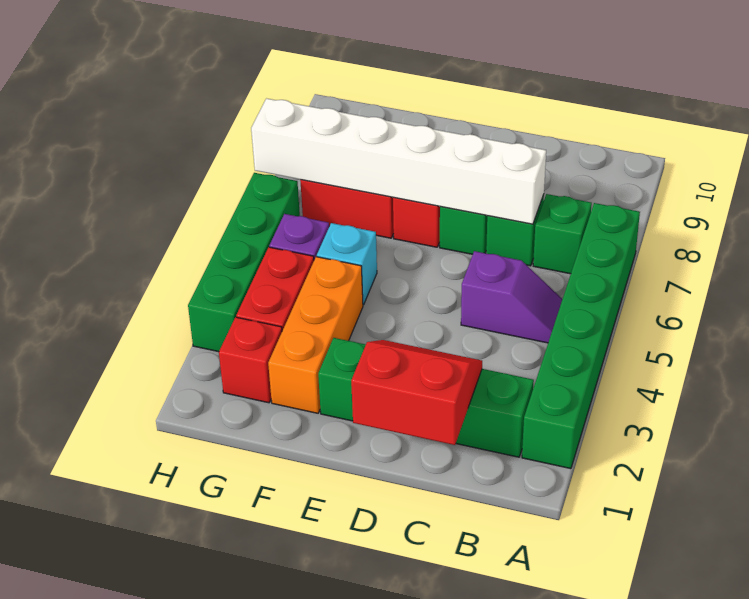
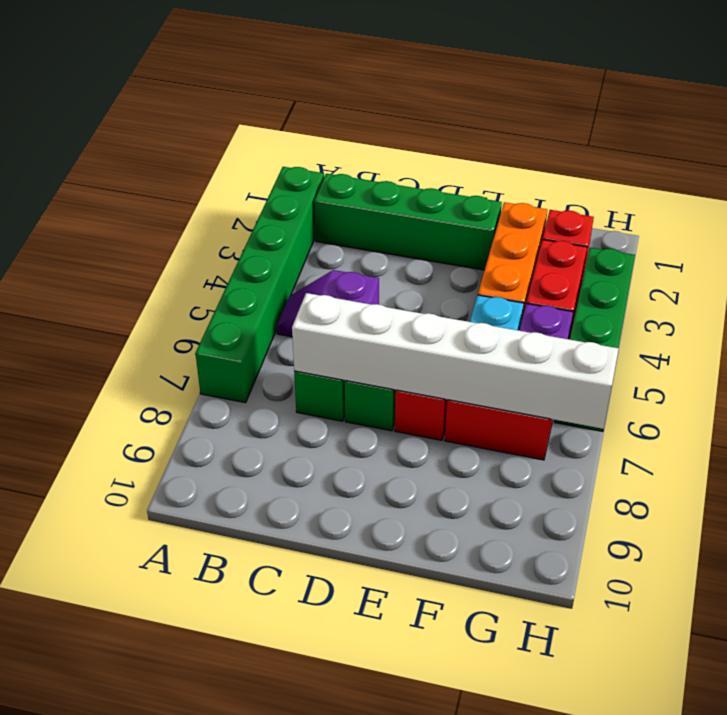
green brick B7 level 1 -> none
red slope C1:D2 level 2 top 1 -> none

